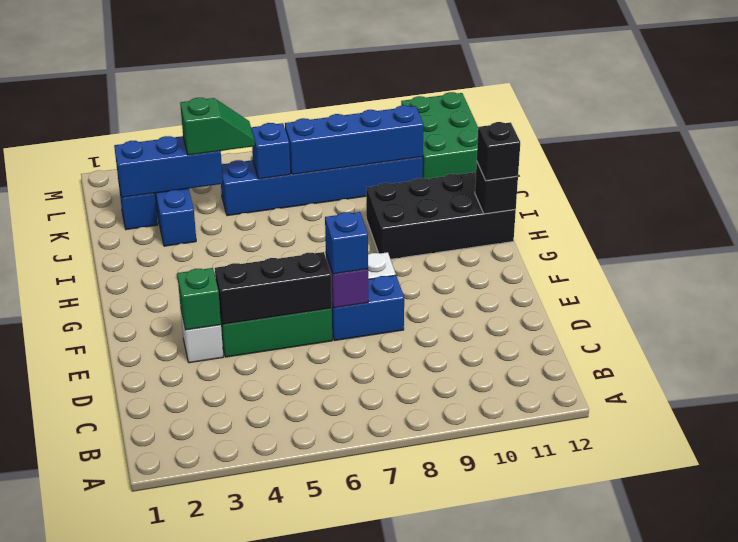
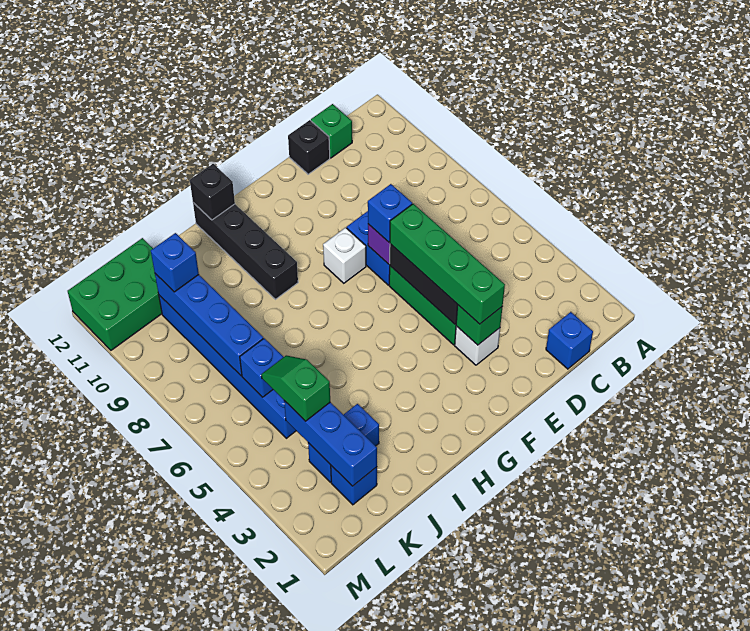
none -> blue brick C1 level 1
none -> green brick C12 level 1
none -> green brick E3:E6 level 3
black brick H9:I12 level 1 -> black brick H9:H12 level 1
black brick H12 level 3 -> black brick D12 level 1
none -> blue brick K10 level 3

